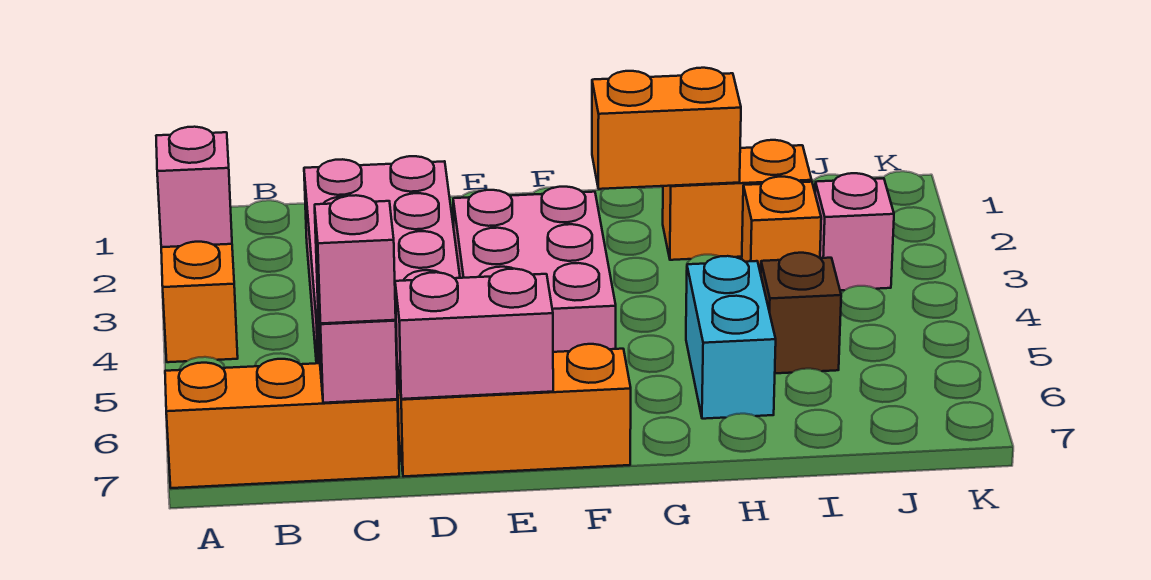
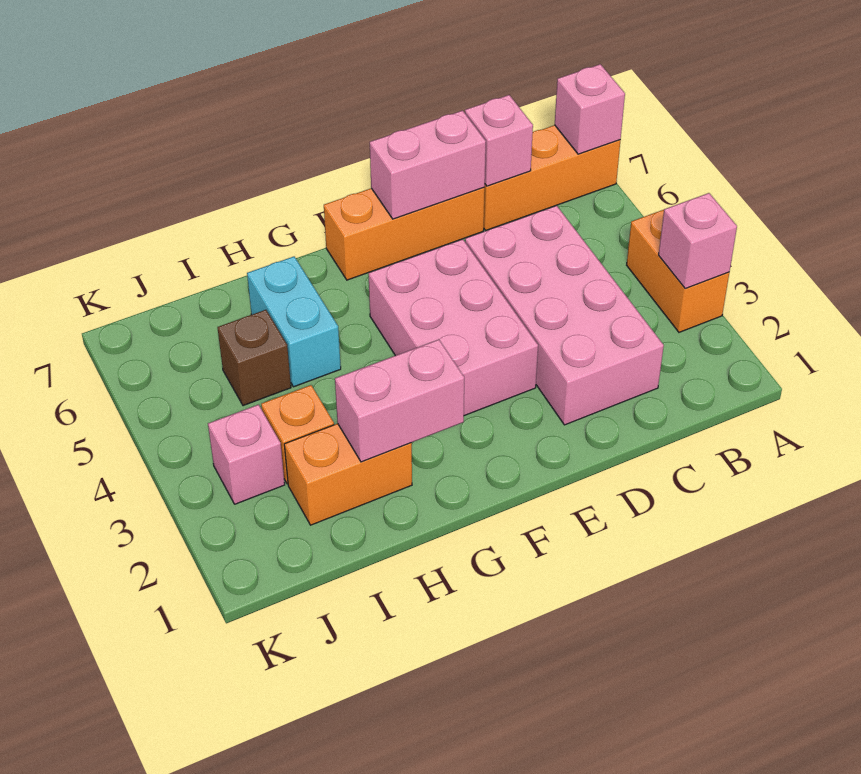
pink brick C7 level 3 -> pink brick A7 level 2
orange brick G2:H2 level 2 -> pink brick G2:H2 level 2

